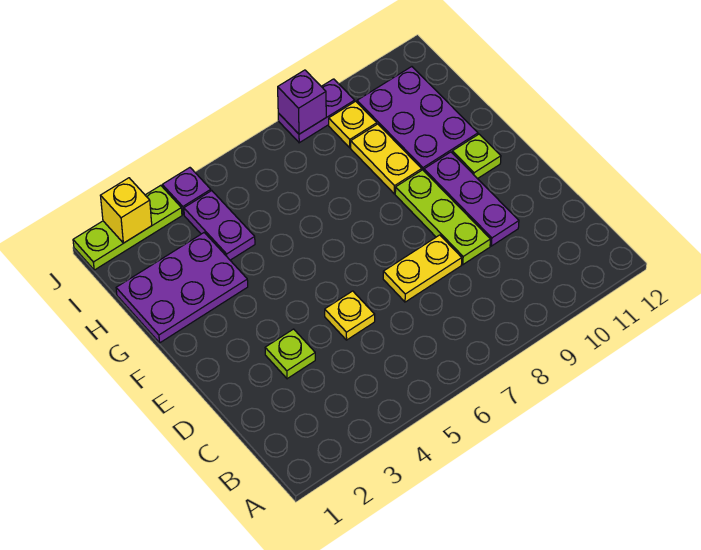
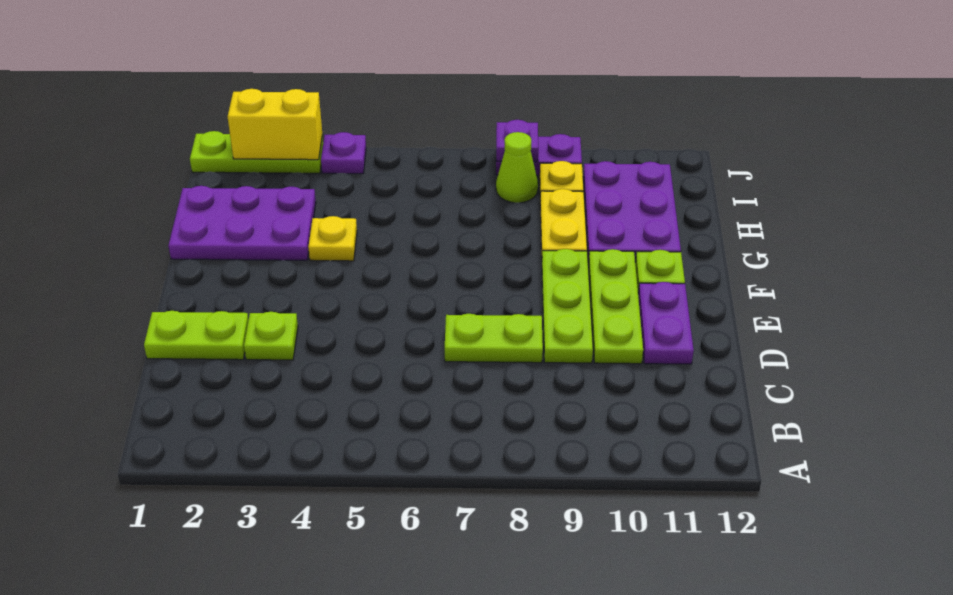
none -> lime plate D1:D2 level 1
yellow plate D5 level 1 -> yellow plate G4 level 1
yellow plate D7:D8 level 1 -> lime plate D7:D8 level 1
purple plate D10:F10 level 1 -> lime plate D10:F10 level 1
purple plate H4:I4 level 1 -> purple plate D11:E11 level 1
none -> lime cone I8 level 1
yellow brick J2 level 2 -> yellow brick J2:J3 level 2
purple brick J8 level 2 -> purple plate J8 level 2

